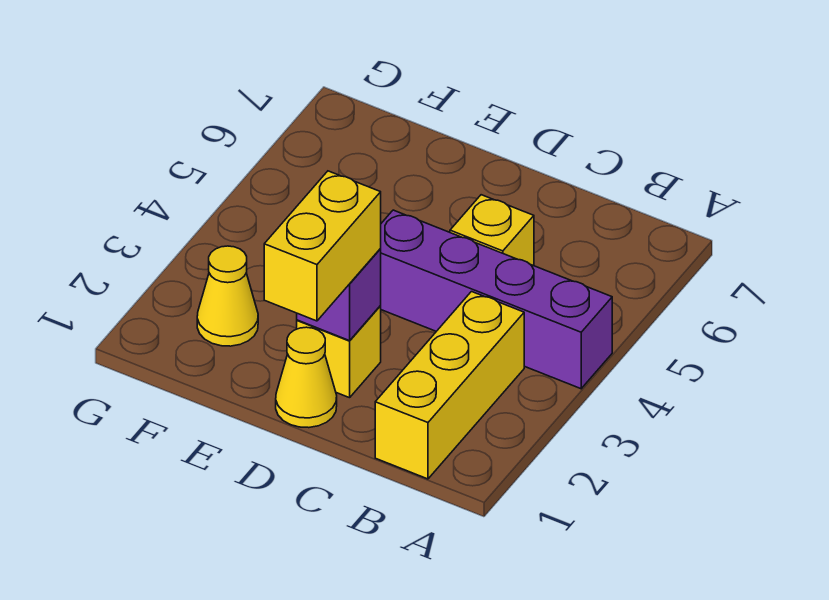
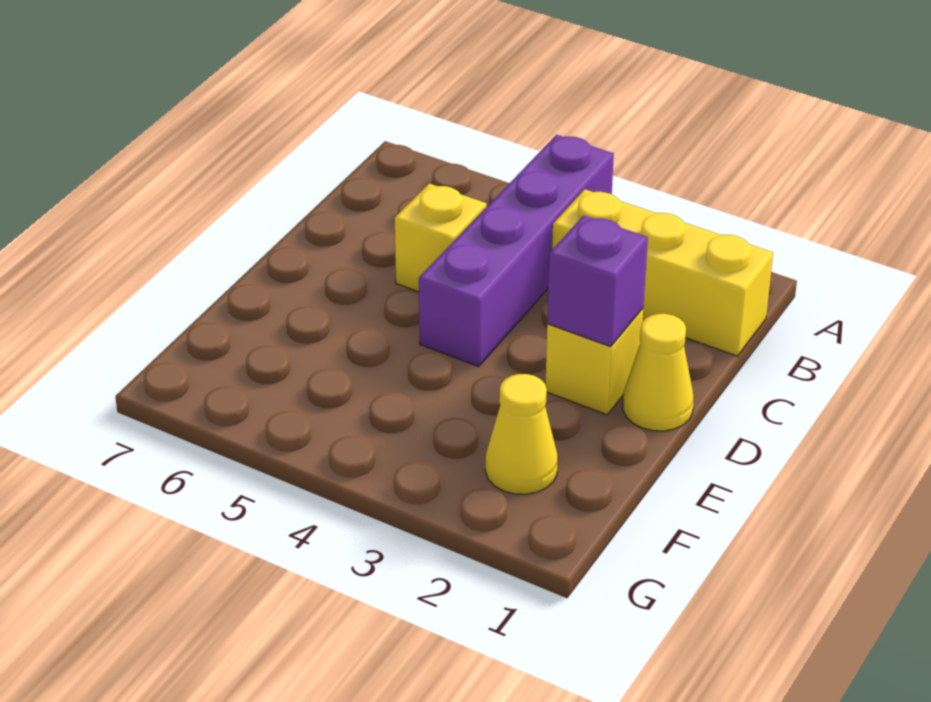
yellow brick D1:D2 level 3 -> none

